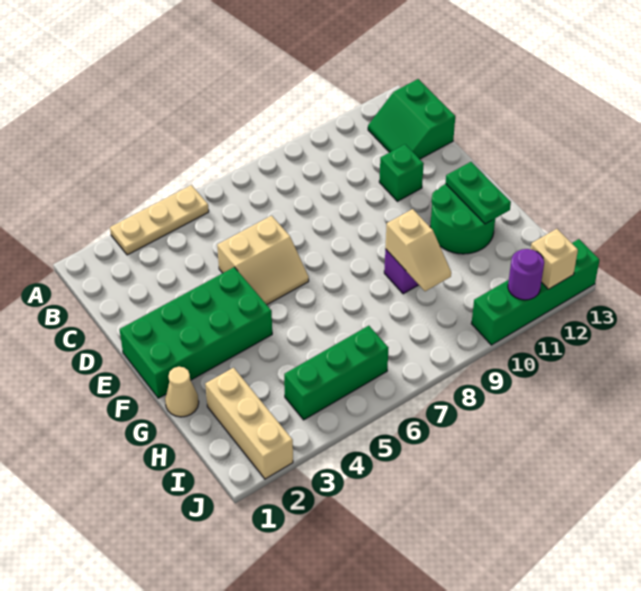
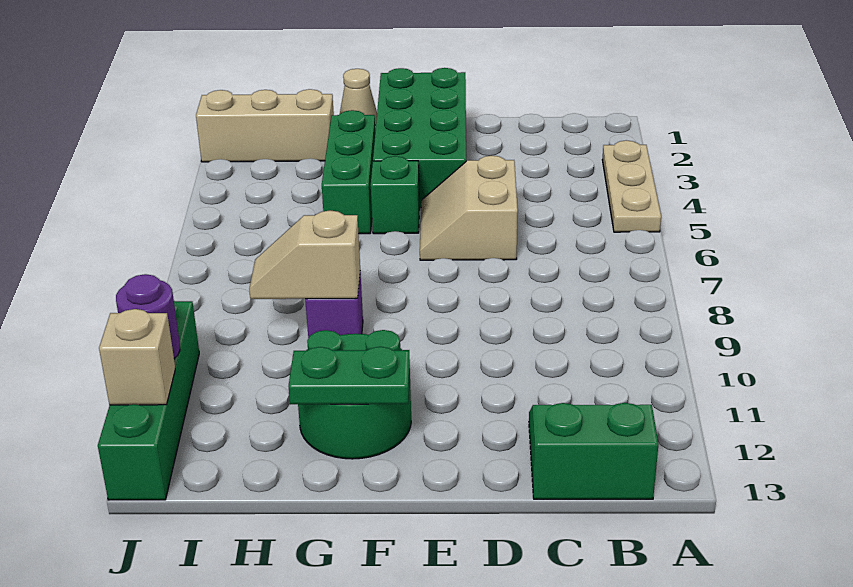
green brick D11 level 1 -> green brick F5 level 1
green brick I4:I6 level 1 -> green brick G3:G5 level 1

